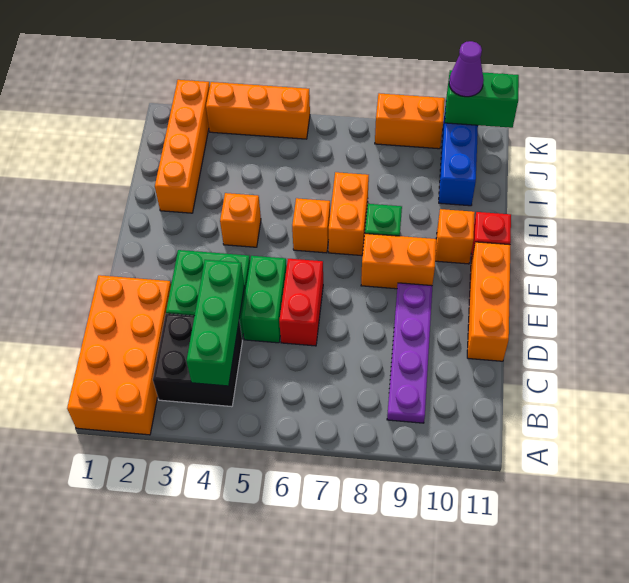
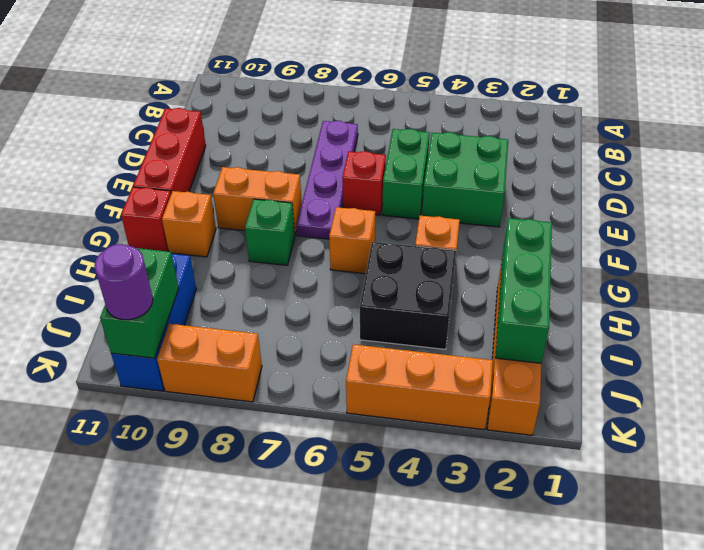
orange brick A1:D2 level 1 -> none
black brick B3:C4 level 1 -> black brick H4:I5 level 1
green brick B4:D4 level 2 -> green brick H2:J2 level 2
purple plate B9:E9 level 1 -> purple plate C7:F7 level 1
red brick D6:E6 level 1 -> red brick E6 level 1
orange brick D11:F11 level 1 -> red brick D11:F11 level 1
orange brick G7:H7 level 1 -> none
green brick K10:K11 level 2 -> green brick J10:K10 level 2
purple cone K10 level 3 -> purple round brick K10 level 3

